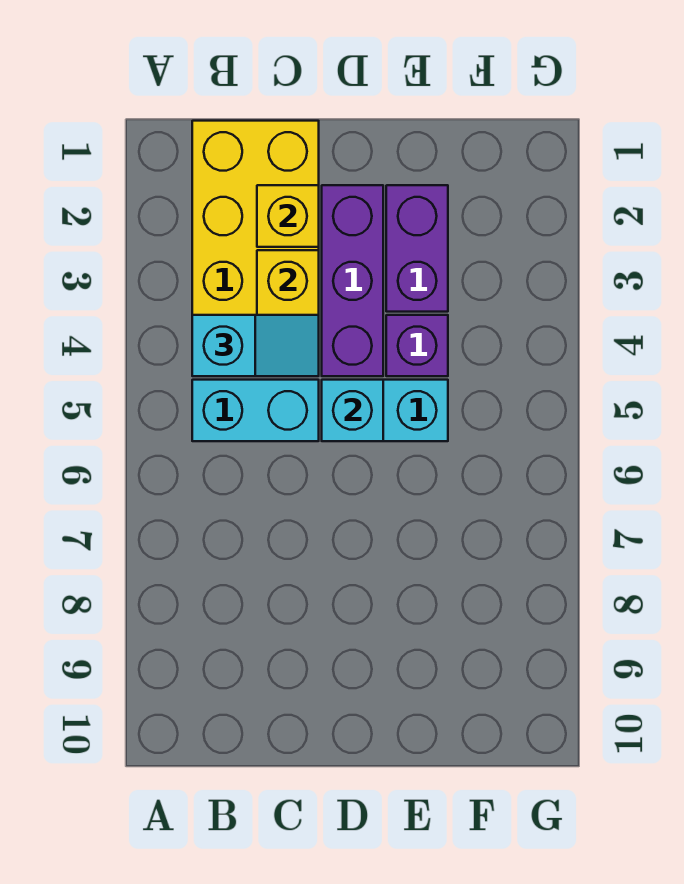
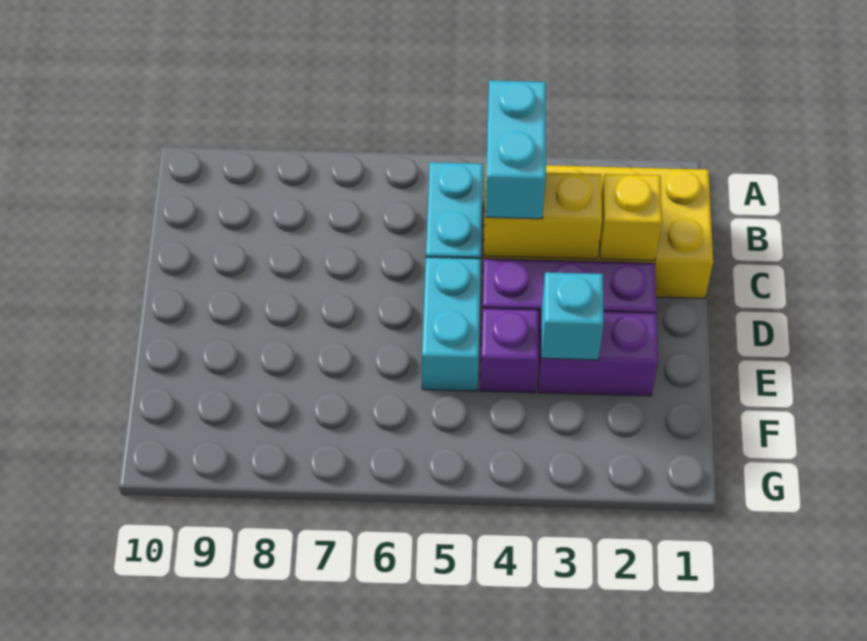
cyan slope B4:C4 level 3 top B -> cyan brick B4:C4 level 3
cyan brick D5 level 2 -> cyan brick E3 level 2

